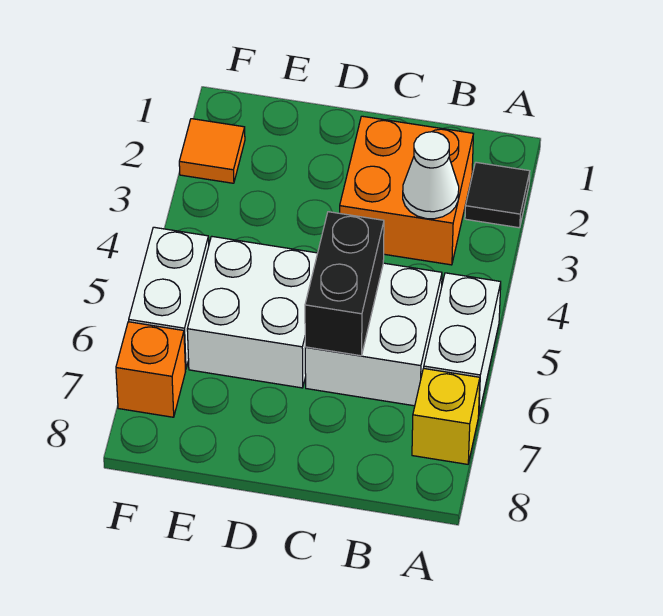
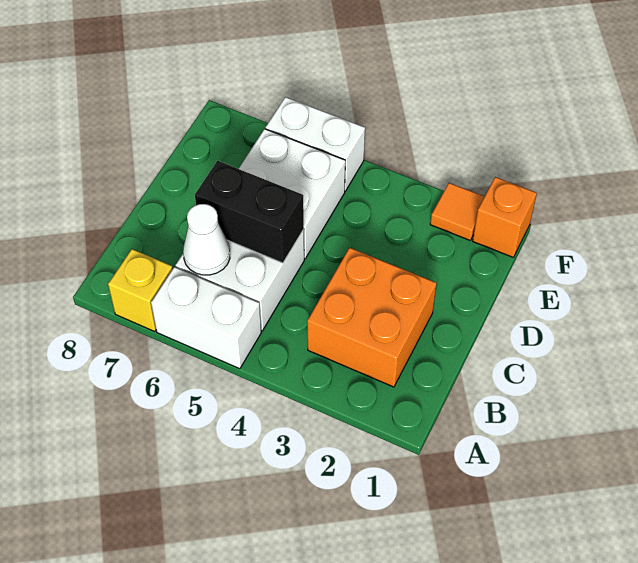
black tile A2 level 1 -> none
white cone B3 level 2 -> white cone B6 level 2
orange brick F7 level 1 -> orange brick F1 level 1

